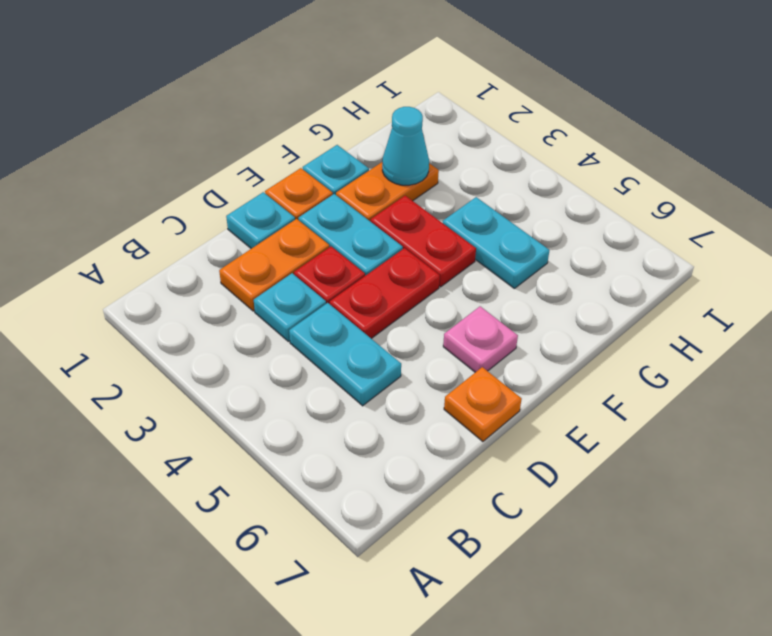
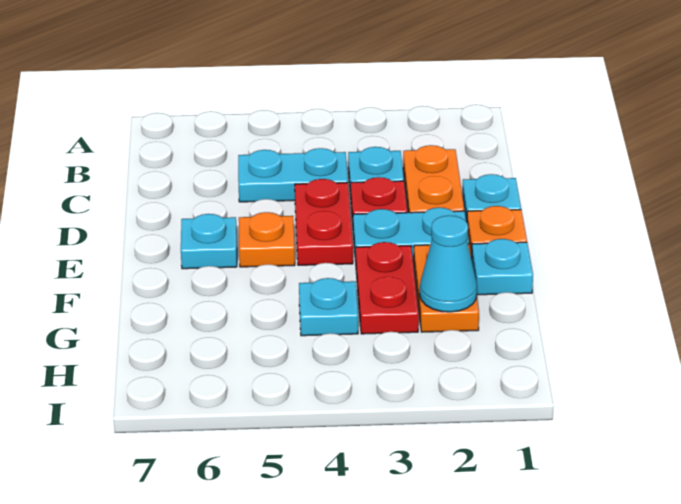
orange plate D7 level 1 -> orange plate E5 level 1
pink plate E6 level 1 -> cyan plate E6 level 1
red plate F3:F4 level 1 -> red plate F3:G3 level 1
cyan plate G4:G5 level 1 -> cyan plate G4 level 1

